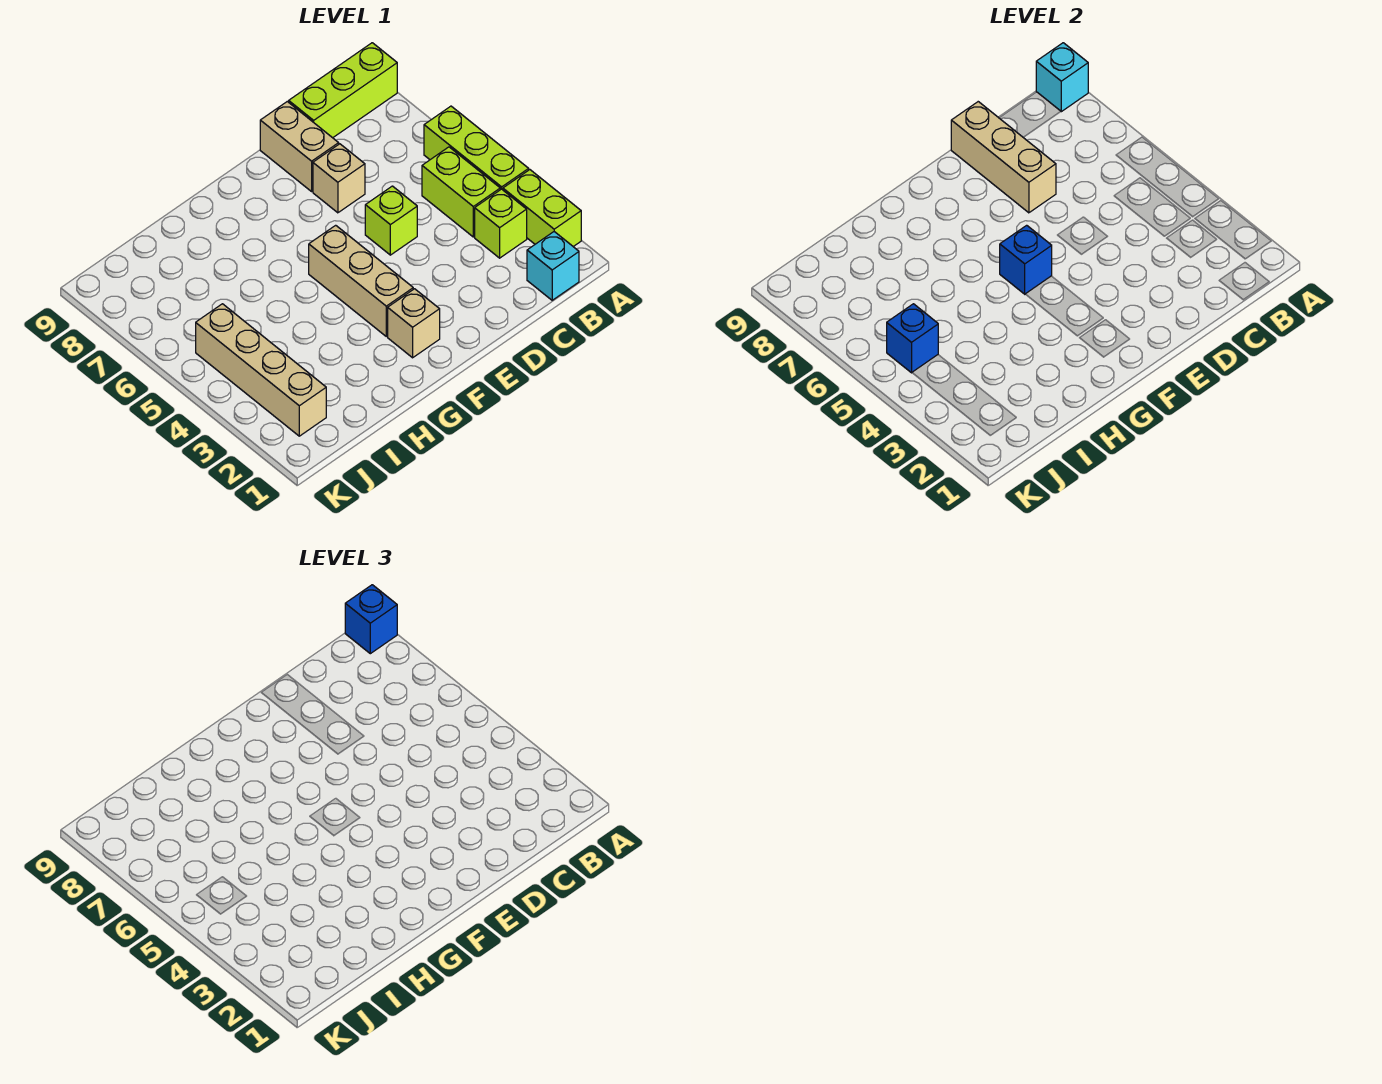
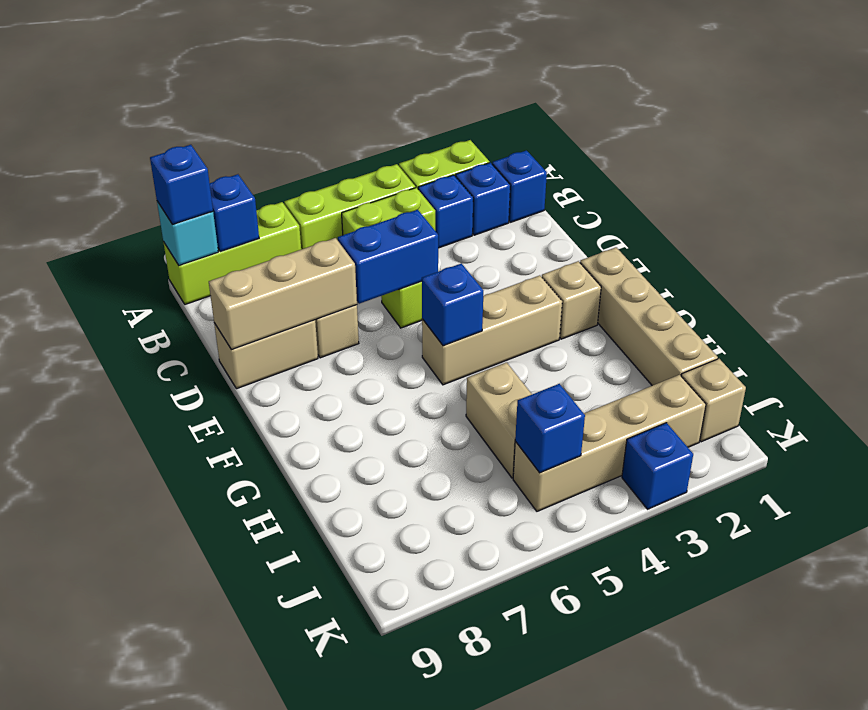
none -> blue brick A8 level 2
lime brick A9:C9 level 1 -> lime brick A7:A9 level 1
cyan brick B1 level 1 -> blue brick B1 level 1
none -> blue brick B2 level 1
lime brick B3 level 1 -> blue brick B3 level 1
none -> blue brick D5:D6 level 2
none -> tan brick F1:I1 level 1
none -> tan brick H5:I5 level 1
none -> tan brick J1 level 1
none -> blue brick K3 level 1

